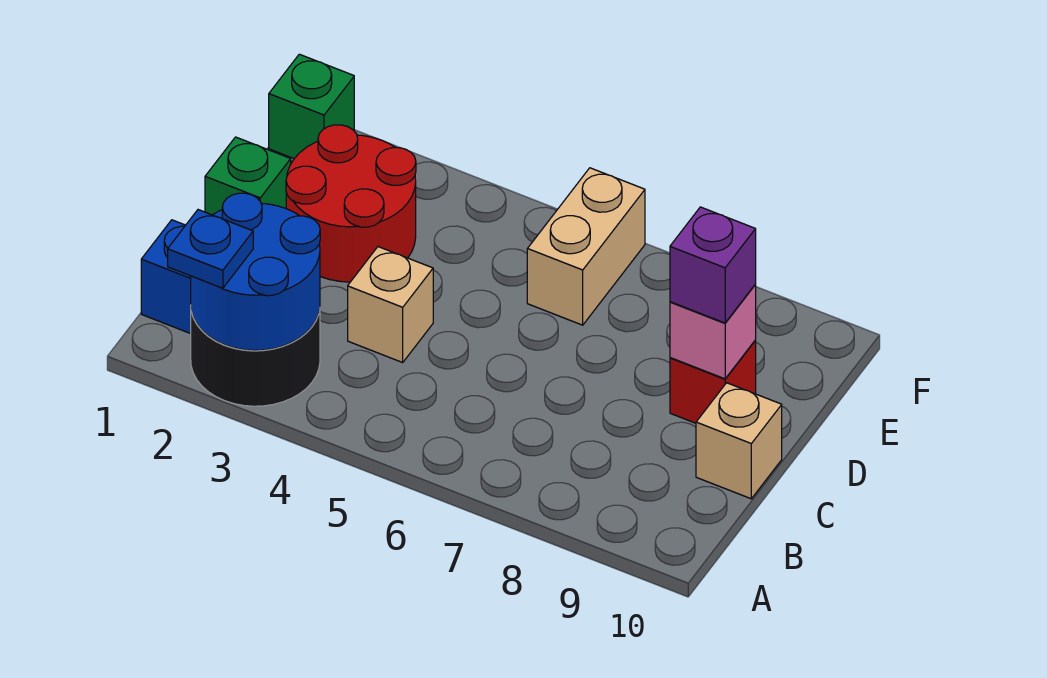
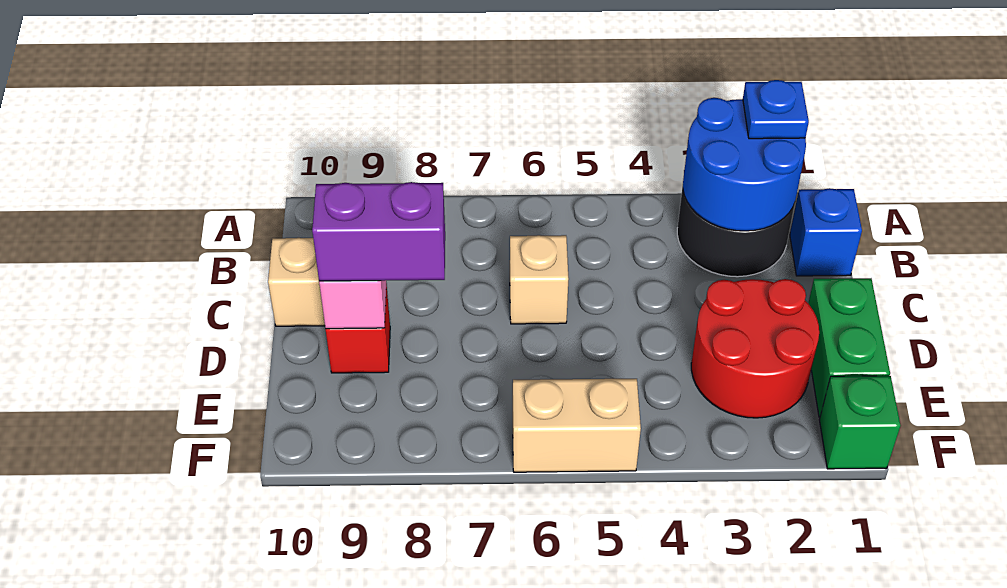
tan brick C4 level 1 -> tan brick C6 level 1
green brick D1 level 1 -> green brick D1:E1 level 1
purple brick D9 level 3 -> purple brick D8:D9 level 3
tan brick E6:F6 level 1 -> tan brick F5:F6 level 1

